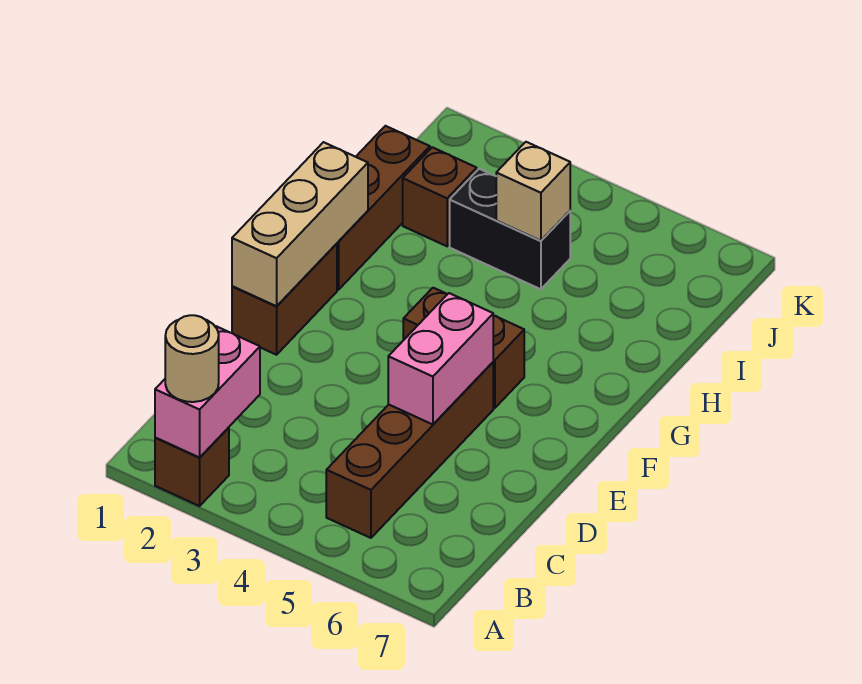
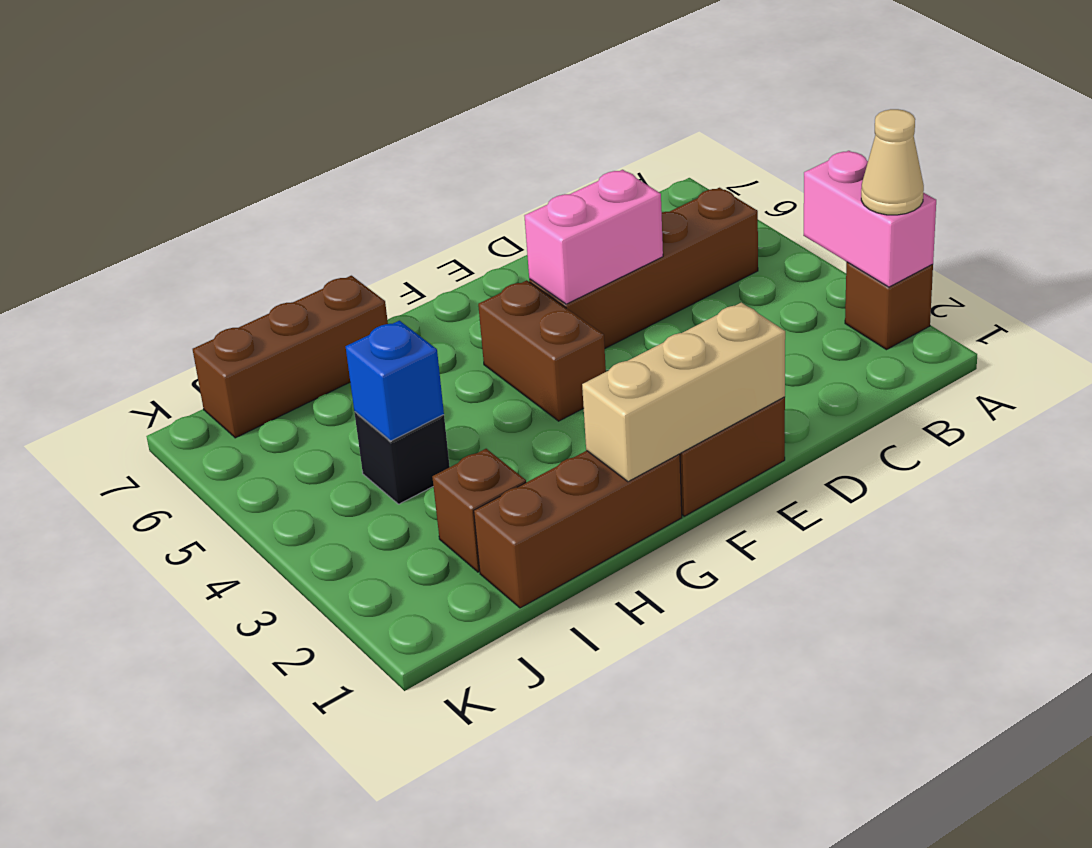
pink brick A2:B2 level 2 -> pink brick A2:A3 level 2
tan round brick A2 level 3 -> tan cone A2 level 3
none -> brown brick H7:J7 level 1
black brick I3:I4 level 1 -> black brick I4 level 1
tan brick I4 level 2 -> blue brick I4 level 2

